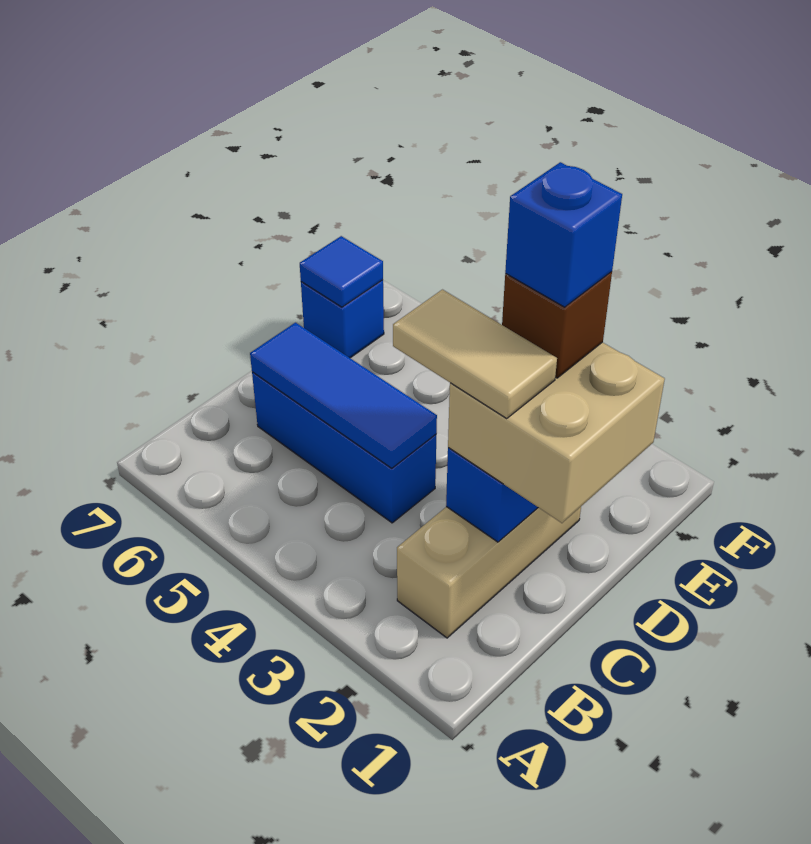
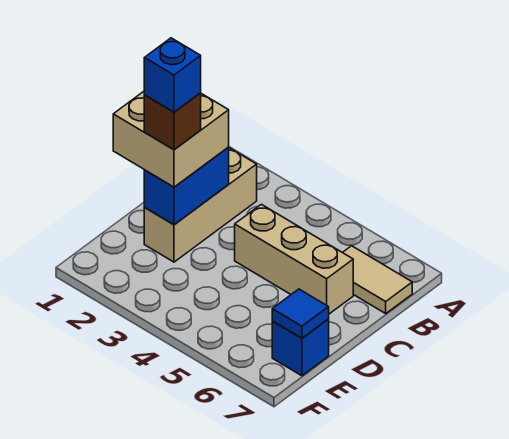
tan tile C2:C3 level 4 -> tan tile B6:B7 level 1
blue brick C4:C6 level 1 -> tan brick C4:C6 level 1
blue tile C4:C6 level 2 -> none

